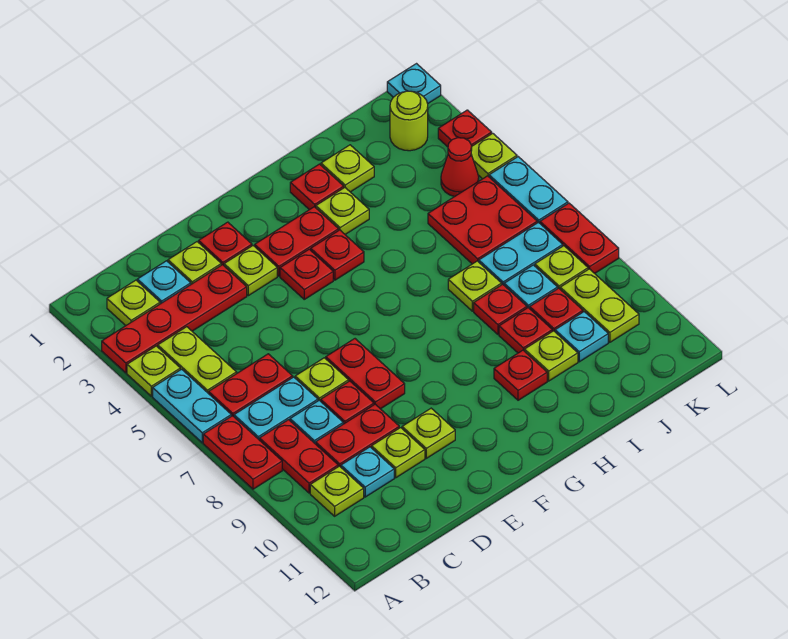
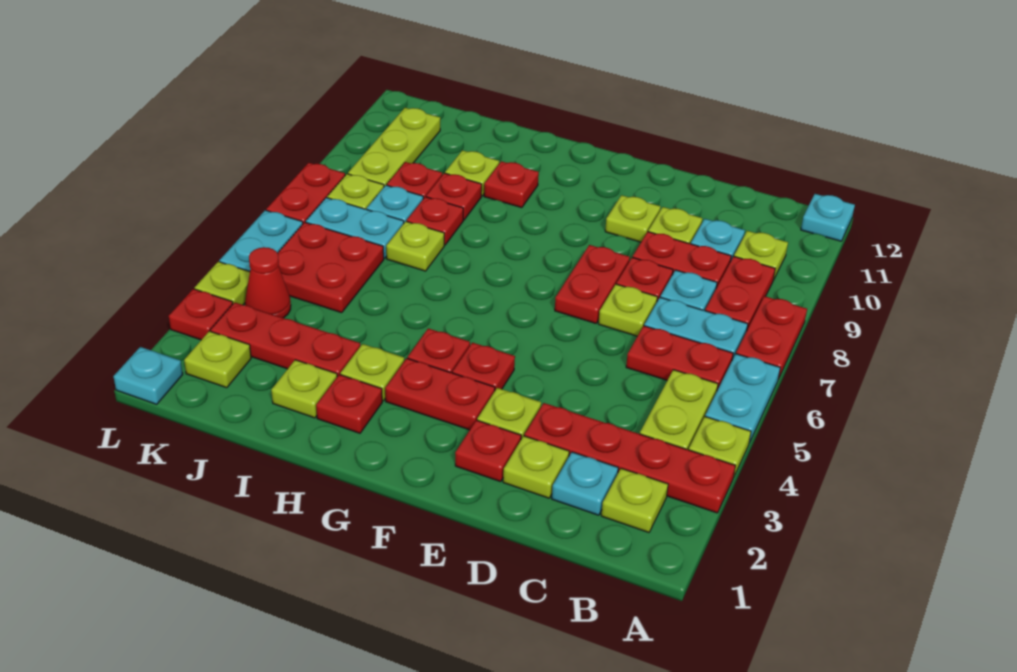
none -> red plate I3:K3 level 1
cyan plate J10 level 1 -> cyan plate A12 level 1
lime round brick K2 level 1 -> lime plate K2 level 1
lime plate K9:K10 level 1 -> lime plate K9:K11 level 1

